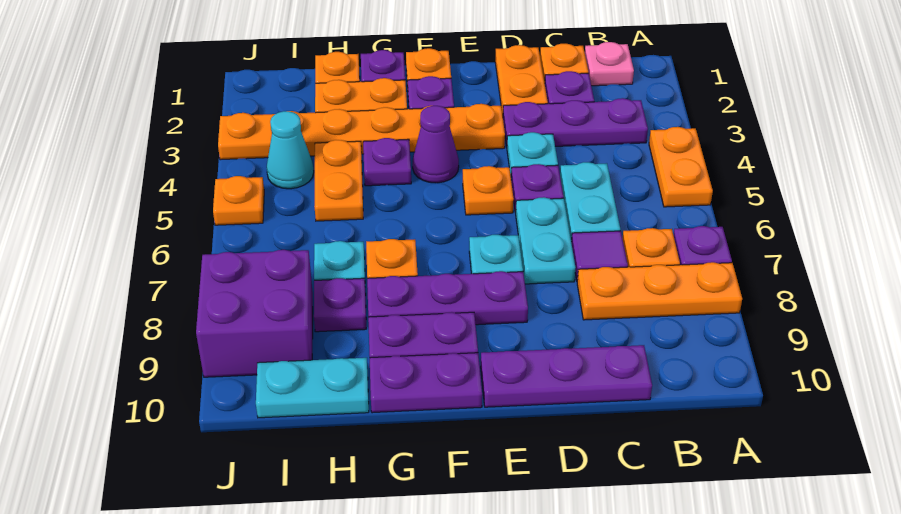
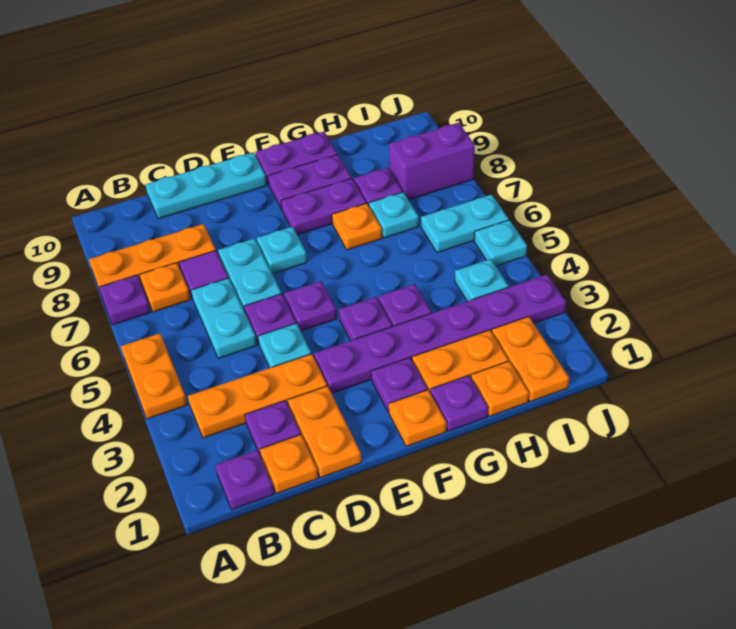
pink plate B1 level 1 -> purple plate B1 level 1
purple plate B3:D3 level 1 -> orange plate B3:D3 level 1
purple plate C10:E10 level 1 -> cyan plate C10:E10 level 1
orange plate E3:J3 level 1 -> purple plate E3:J3 level 1
orange plate E5 level 1 -> purple plate E5 level 1
purple plate E8:G8 level 1 -> purple plate F8:G8 level 1
purple cone F4 level 1 -> purple plate F4 level 1
orange plate H4:H5 level 1 -> orange plate I1:I2 level 1
cyan plate H10:I10 level 1 -> cyan plate I6:J6 level 1
cyan cone I4 level 1 -> cyan plate I4 level 1
purple brick I8:J9 level 1 -> purple brick I8:J8 level 1
orange plate J5 level 1 -> cyan plate J5 level 1

